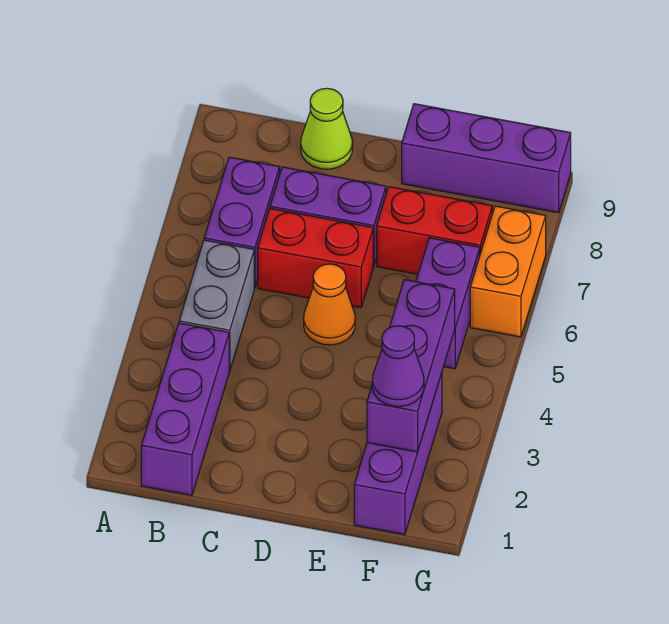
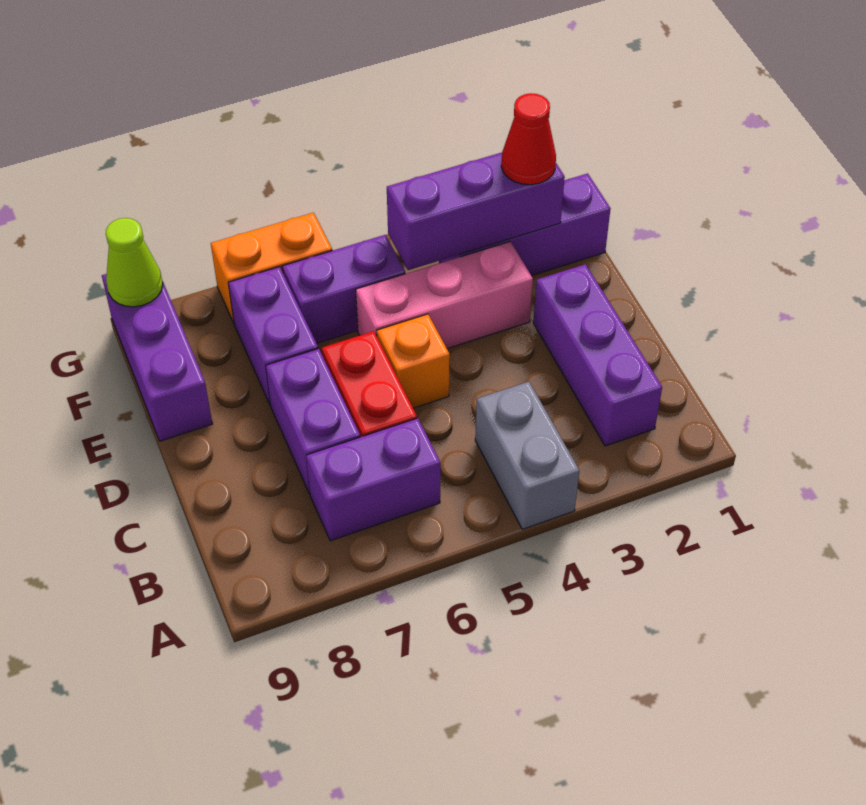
purple brick B1:B3 level 1 -> purple brick B2:D2 level 1
grey brick B4:B5 level 1 -> grey brick A4:B4 level 1
lime cone C9 level 1 -> lime cone G9 level 2
orange cone D5 level 1 -> orange brick D5 level 1
none -> pink brick E3:E5 level 1
red brick E7:F7 level 1 -> purple brick E7:F7 level 1
purple cone F2 level 3 -> red cone F2 level 3

